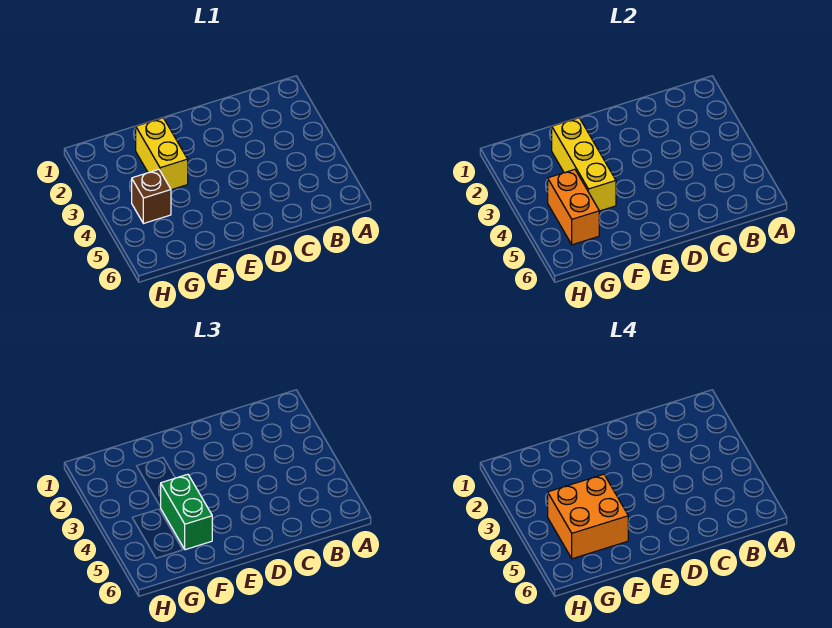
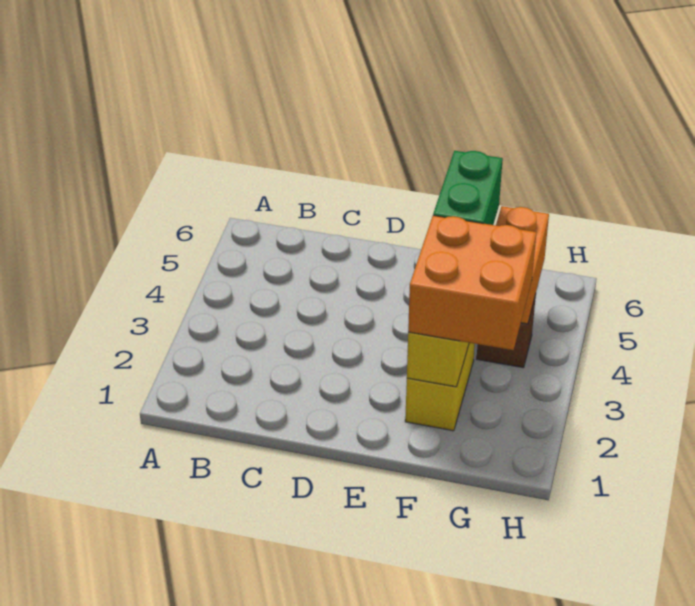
orange brick F4:G5 level 4 -> orange brick F2:G3 level 3

